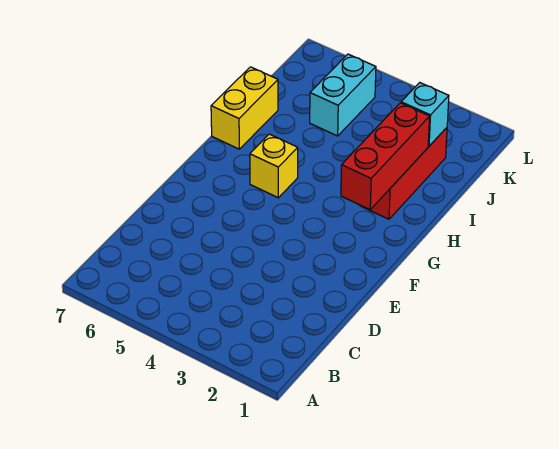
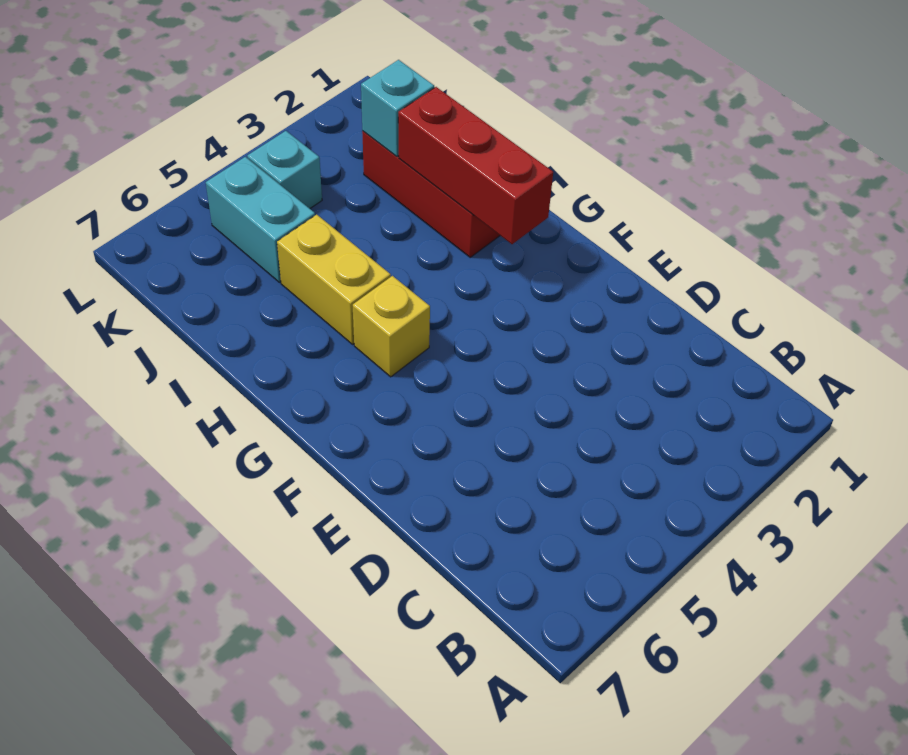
yellow brick H7:I7 level 1 -> yellow brick H5:I5 level 1
none -> cyan brick K4 level 1

